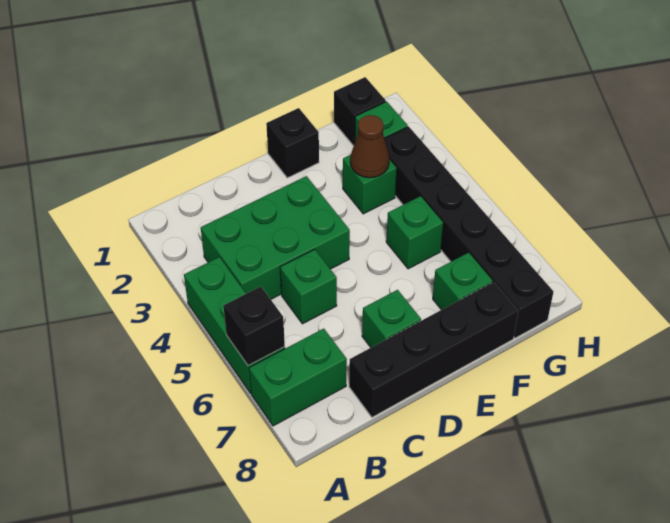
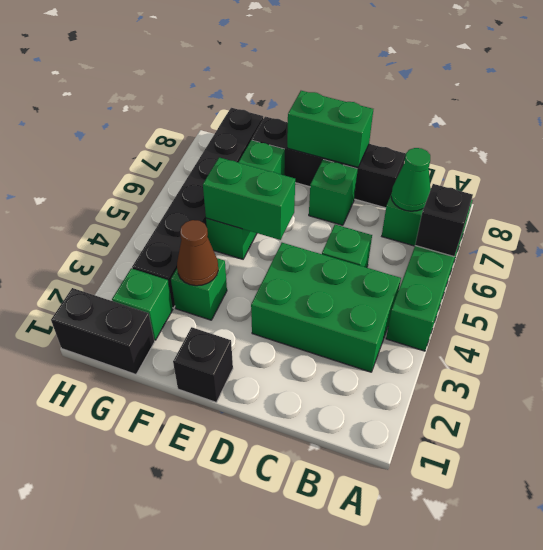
none -> green cone B7 level 2
none -> green brick D8:E8 level 2
none -> green brick E5:F5 level 2
black brick G1 level 1 -> black brick G1:H1 level 1

